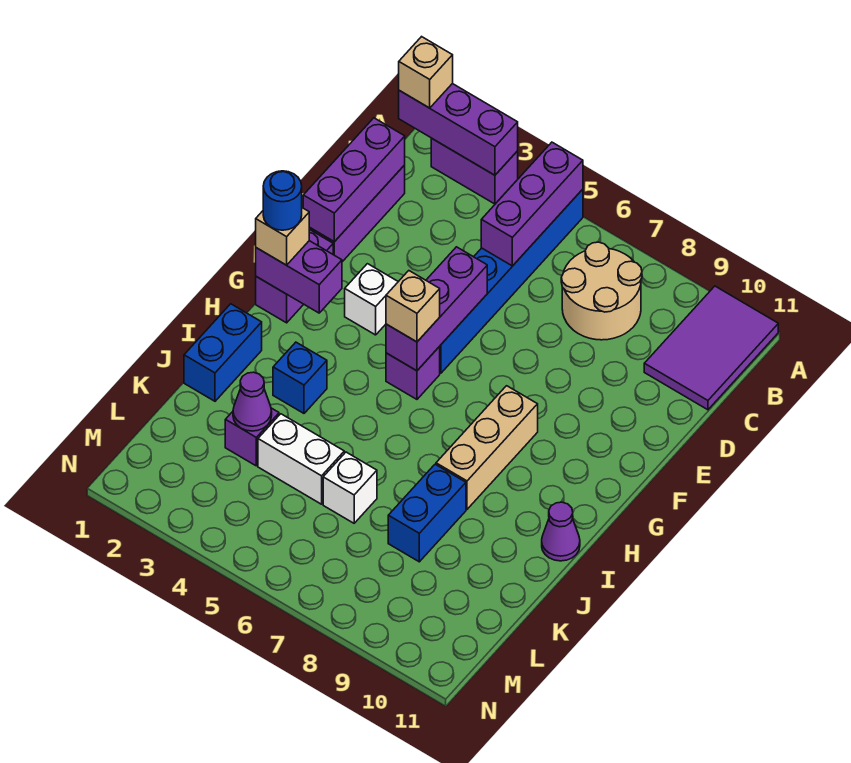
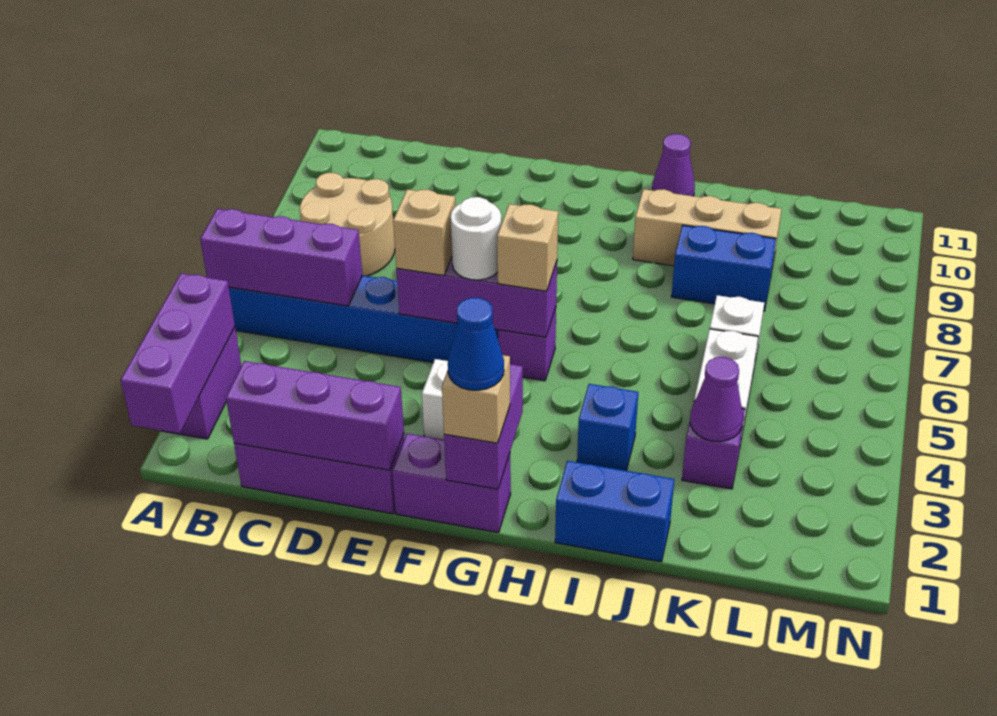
tan brick A1 level 3 -> tan brick E5 level 3
purple tile A10:C11 level 1 -> none
none -> white round brick F5 level 3
blue round brick G1 level 4 -> blue cone G1 level 4
tan brick G8:I8 level 1 -> tan brick I9:K9 level 1

